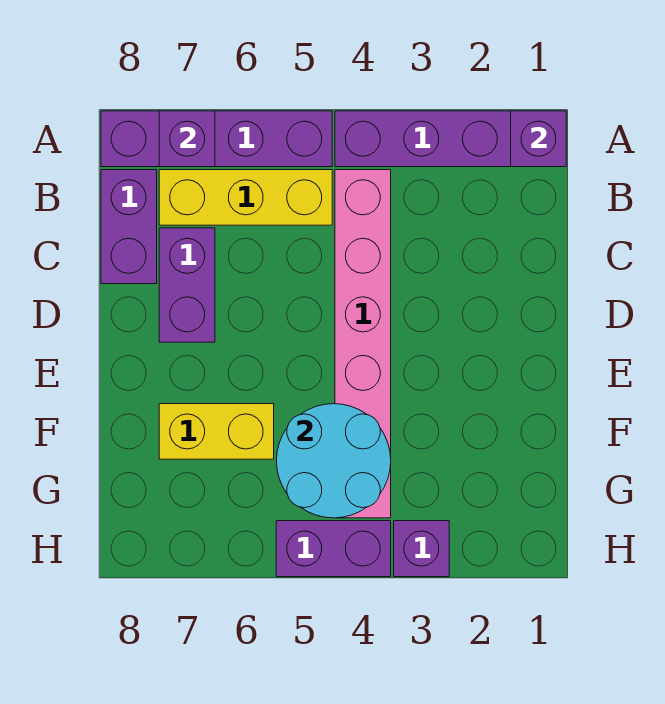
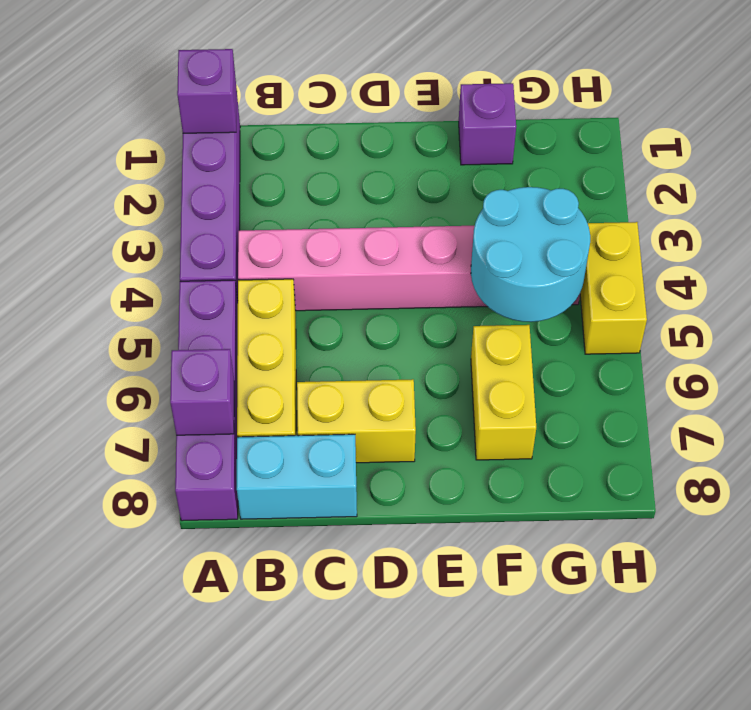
purple brick B8:C8 level 1 -> cyan brick B8:C8 level 1
purple brick C7:D7 level 1 -> yellow brick C7:D7 level 1
purple brick H3 level 1 -> purple brick F1 level 1
purple brick H4:H5 level 1 -> yellow brick H4:H5 level 1

